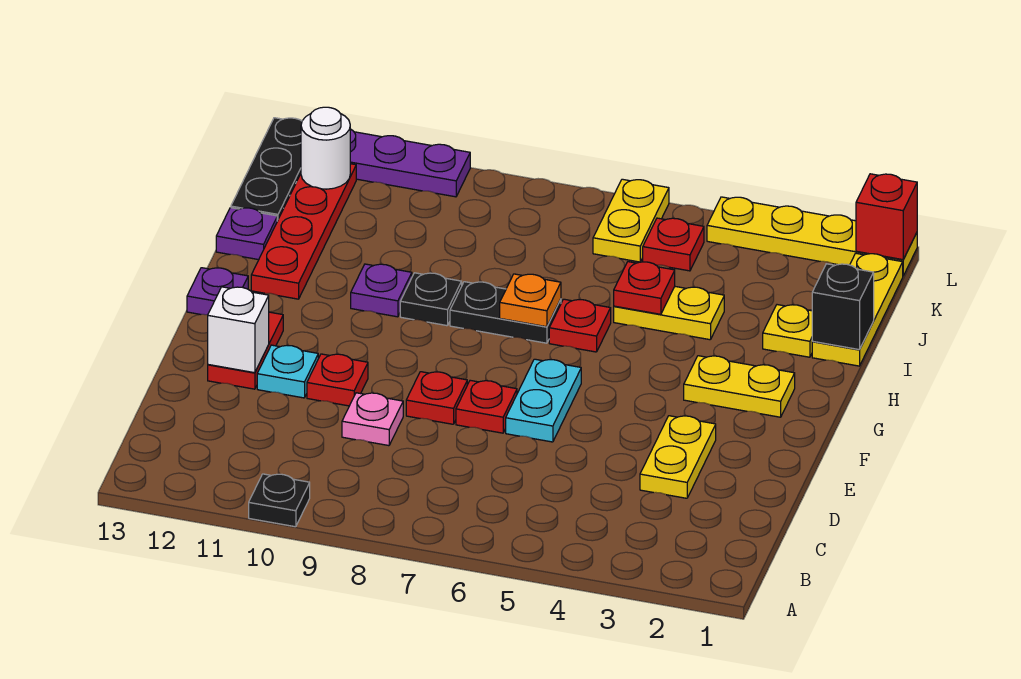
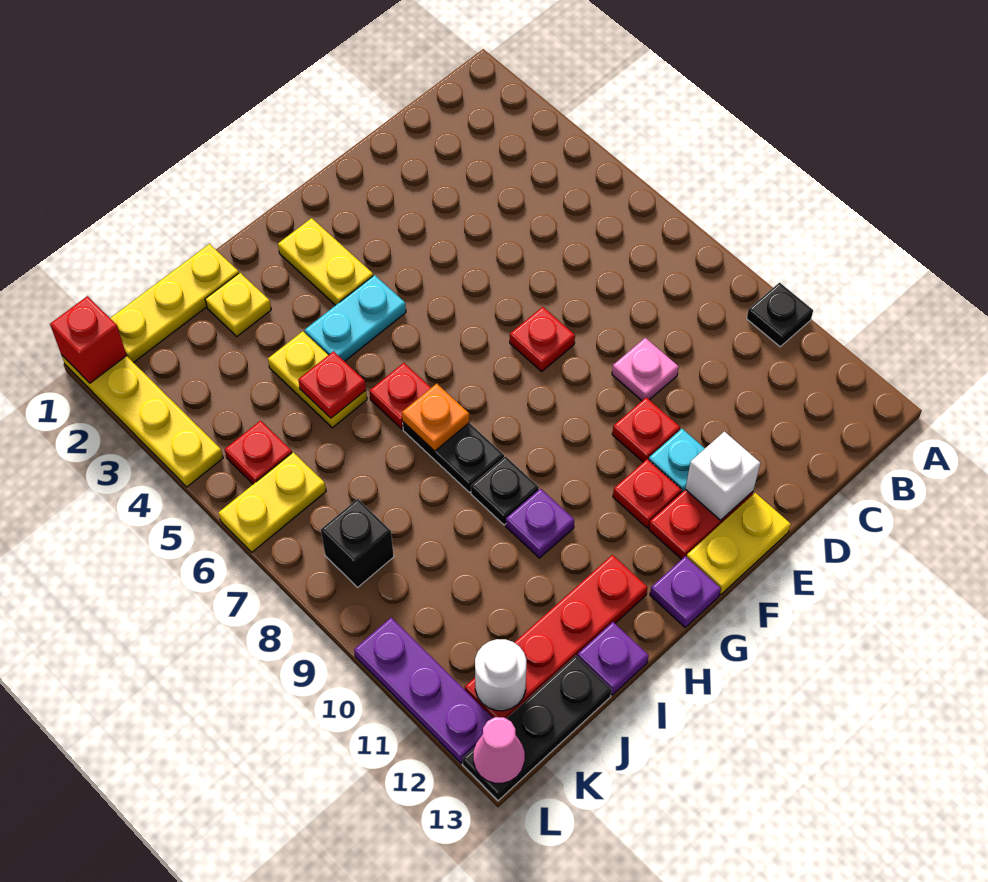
yellow plate D3:E3 level 1 -> yellow plate E13:F13 level 1
cyan plate E6:F6 level 1 -> cyan plate G4:H4 level 1
red plate E8 level 1 -> red plate F11 level 1
black brick I1 level 2 -> black brick K8 level 1
none -> pink cone L13 level 2

